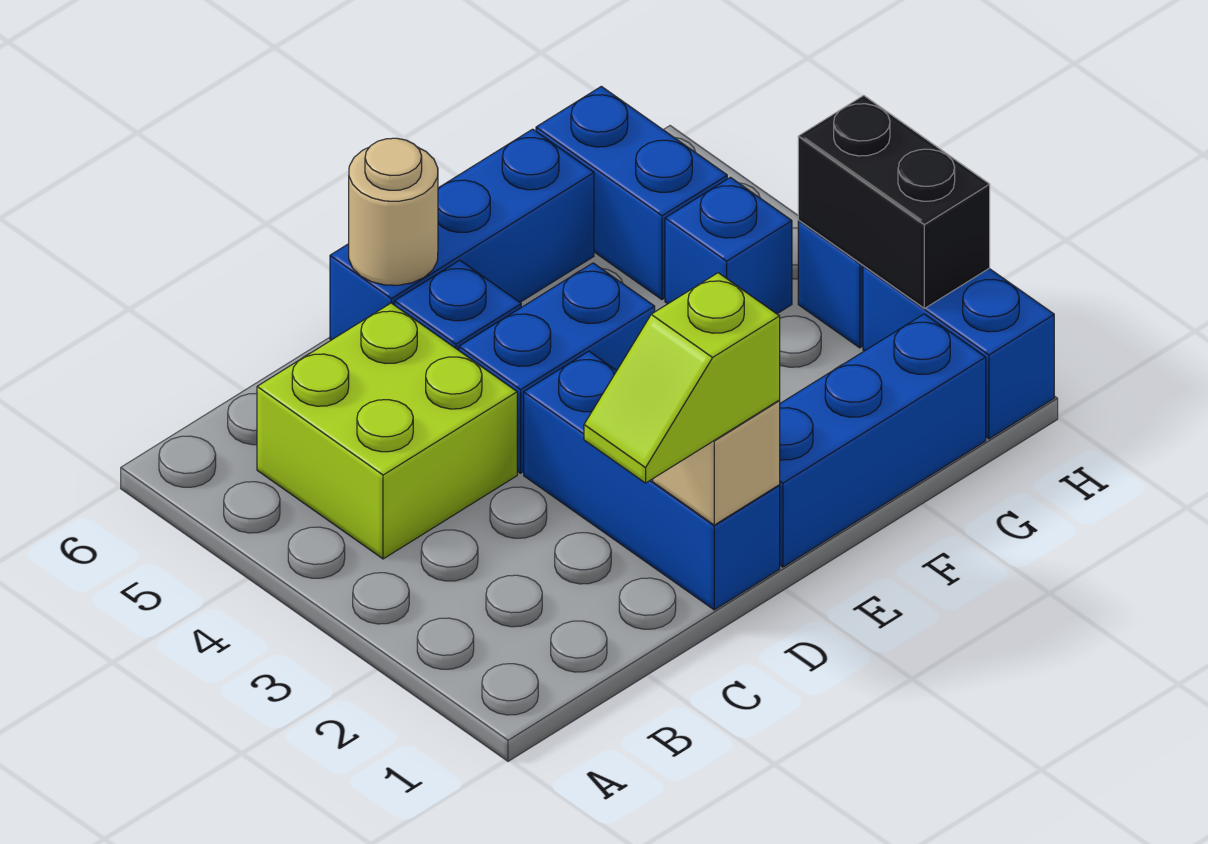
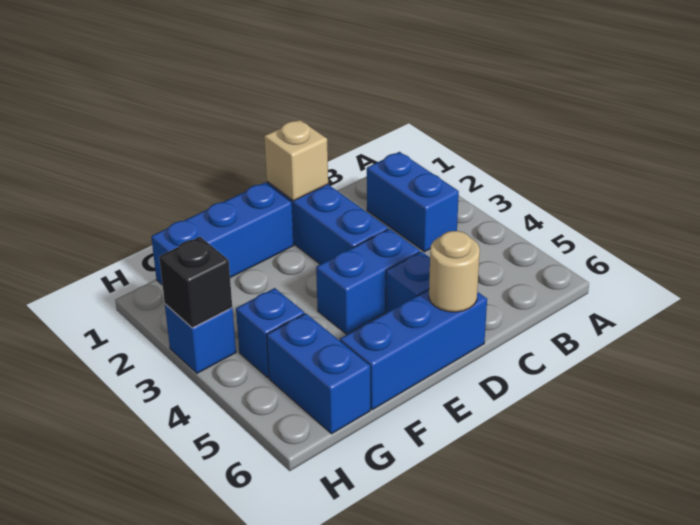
lime brick B4:C5 level 1 -> none
lime slope C1:D1 level 3 top D -> none
blue brick H1:H2 level 1 -> blue brick B2:B3 level 1
black brick H2:H3 level 2 -> black brick H3 level 2

